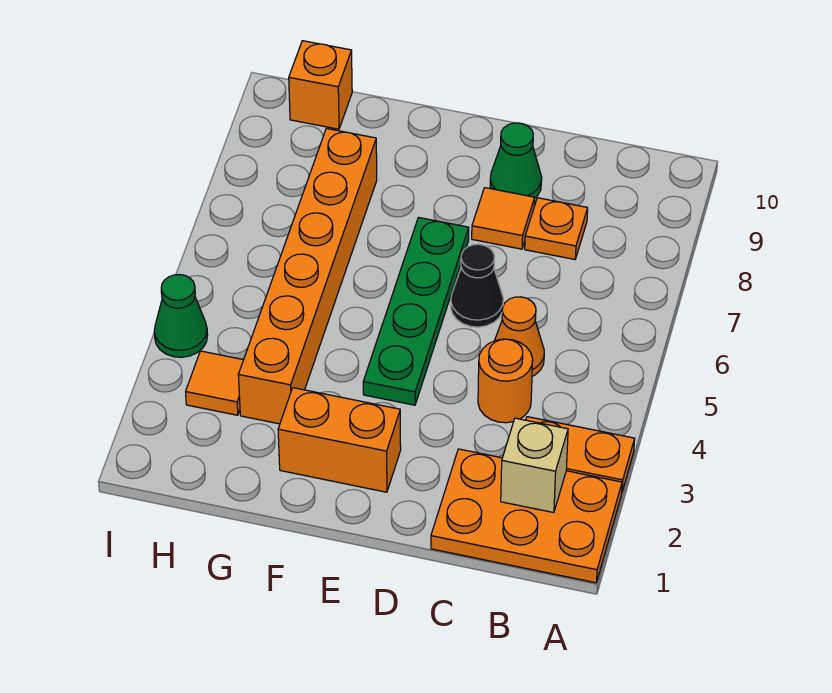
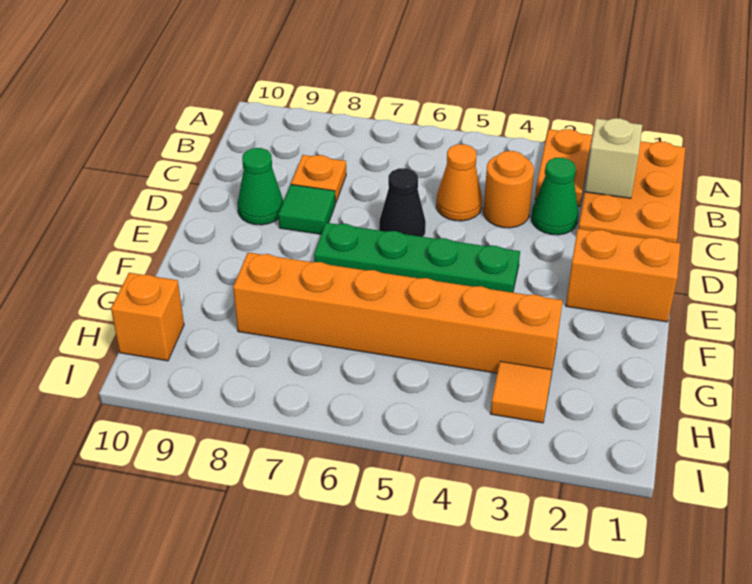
orange tile D8 level 1 -> green tile D8 level 1
orange brick E2:F2 level 1 -> orange brick E1:E2 level 1
green cone I4 level 1 -> green cone C3 level 1

